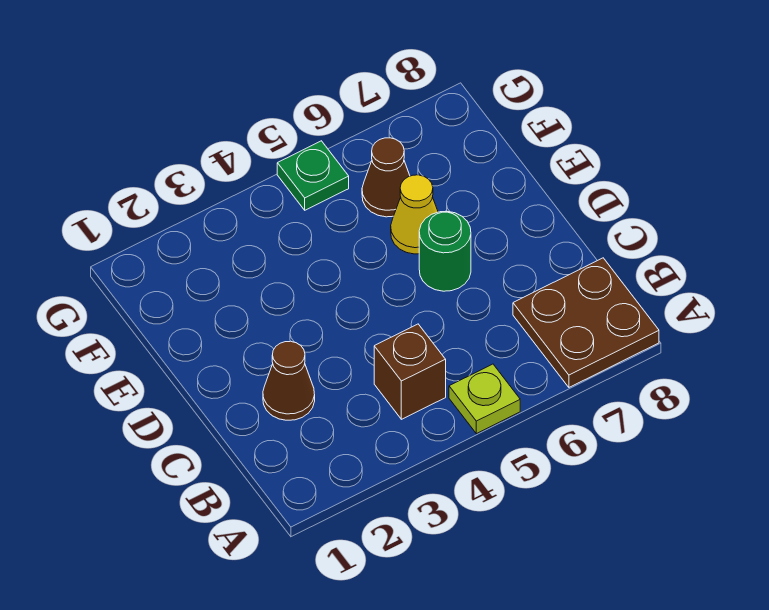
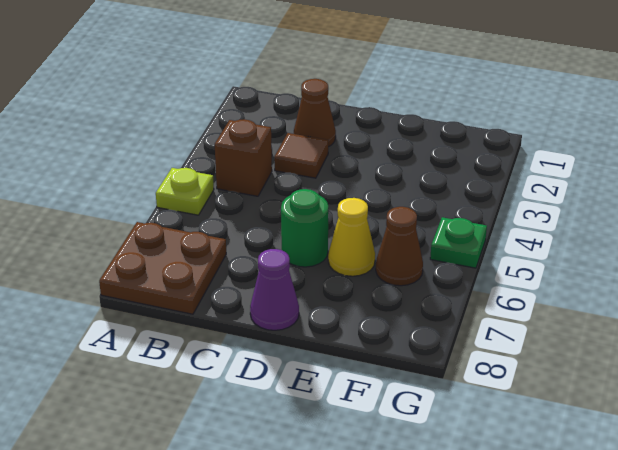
none -> brown tile C3 level 1
none -> purple cone D8 level 1

